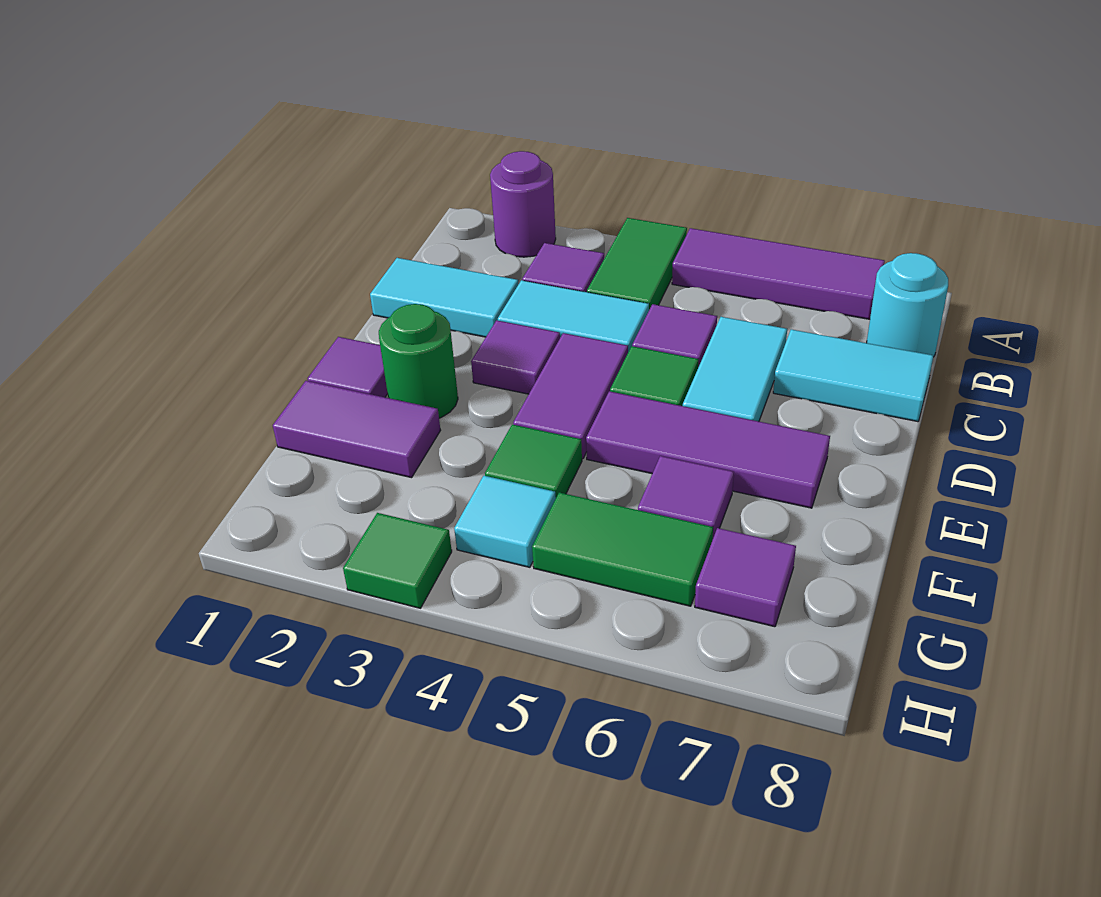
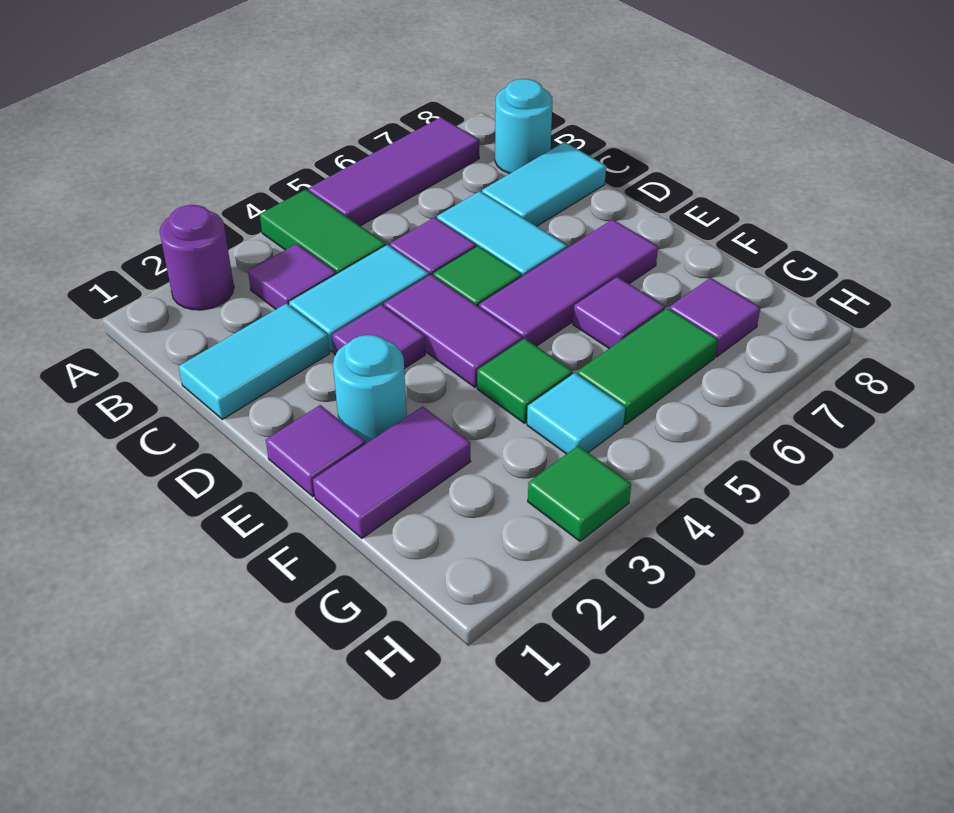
green round brick E2 level 1 -> cyan round brick E2 level 1

